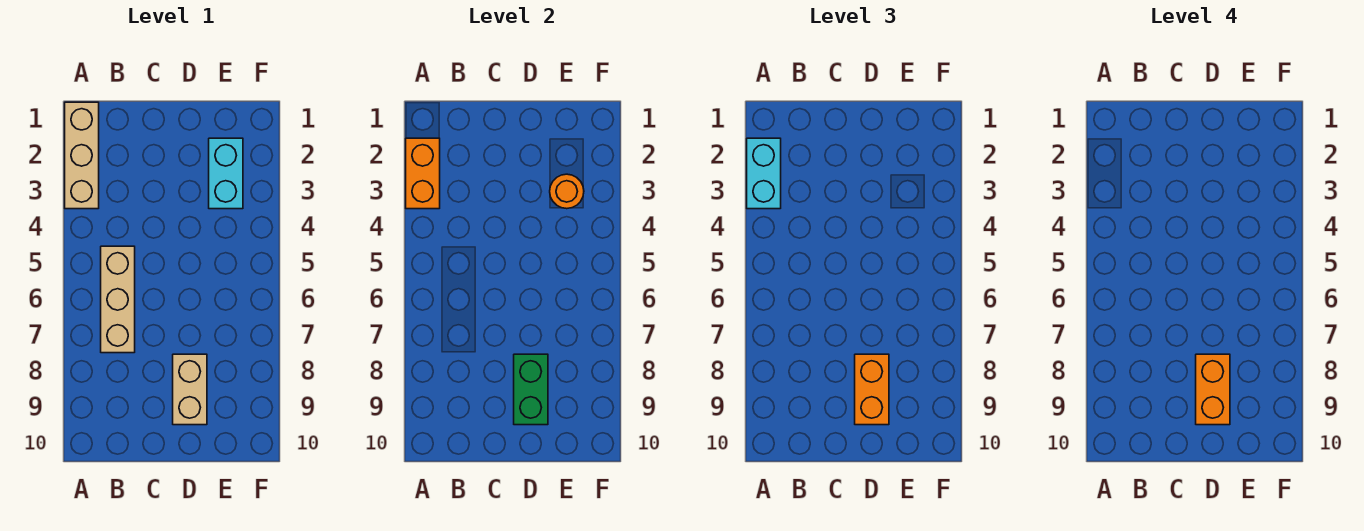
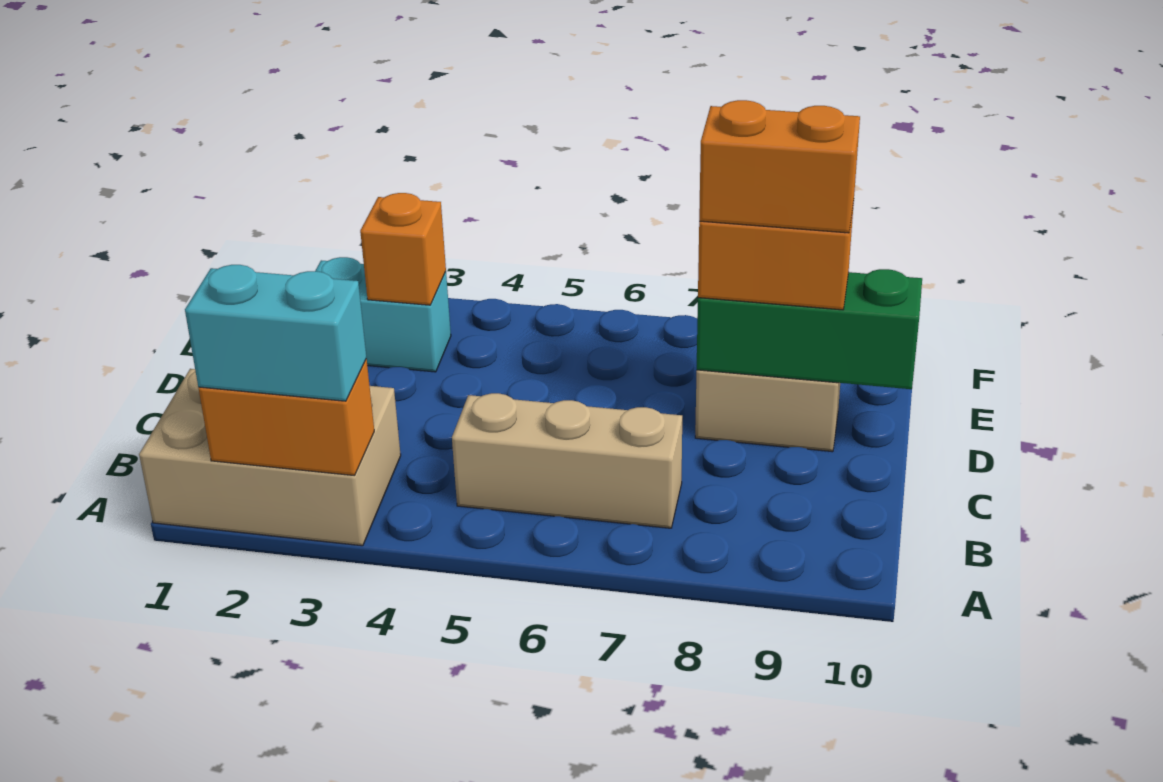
tan brick A1:A3 level 1 -> tan brick A1:B3 level 1
green brick D8:D9 level 2 -> green brick D8:D10 level 2
orange round brick E3 level 2 -> orange brick E3 level 2

